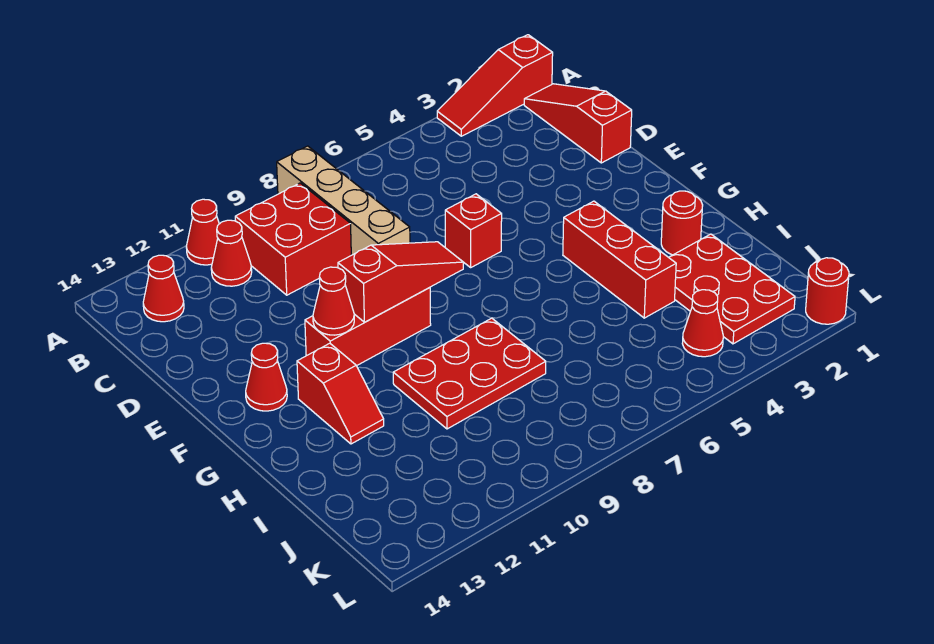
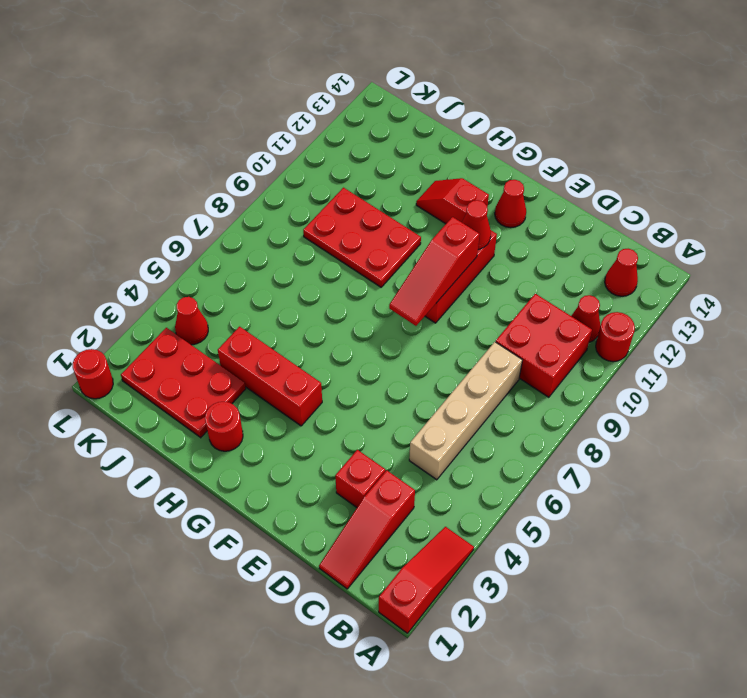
tan brick A8:D8 level 1 -> tan brick C5:C8 level 1
red cone A11 level 1 -> red round brick A11 level 1
red slope B1:D1 level 1 top D -> red slope C1:C3 level 1 top 3
red brick E6 level 1 -> red brick D3 level 1
red plate H8:I10 level 1 -> red plate H9:J10 level 1

